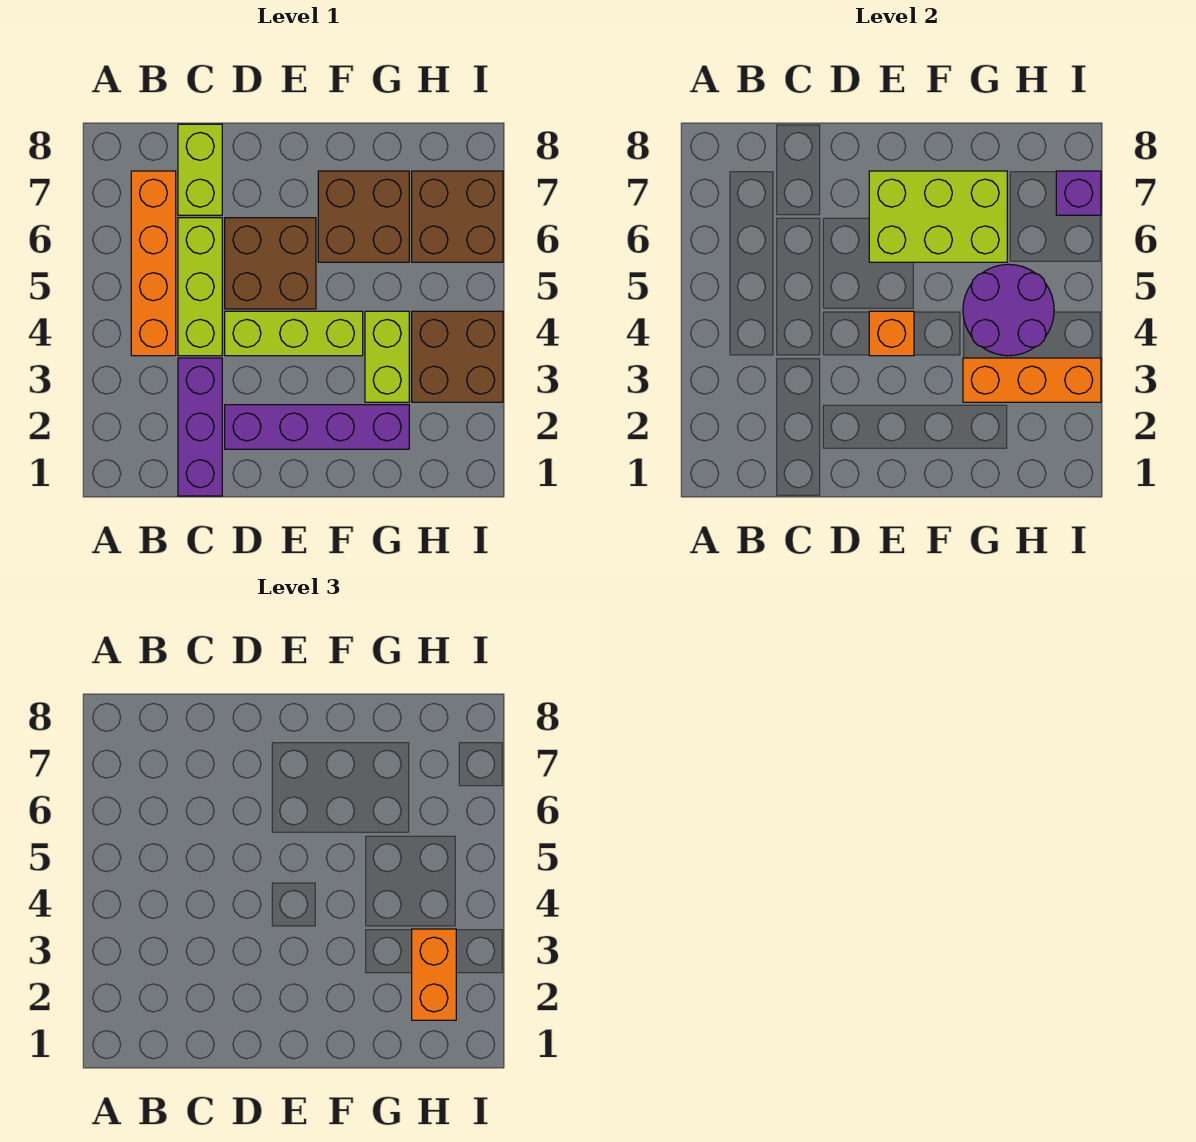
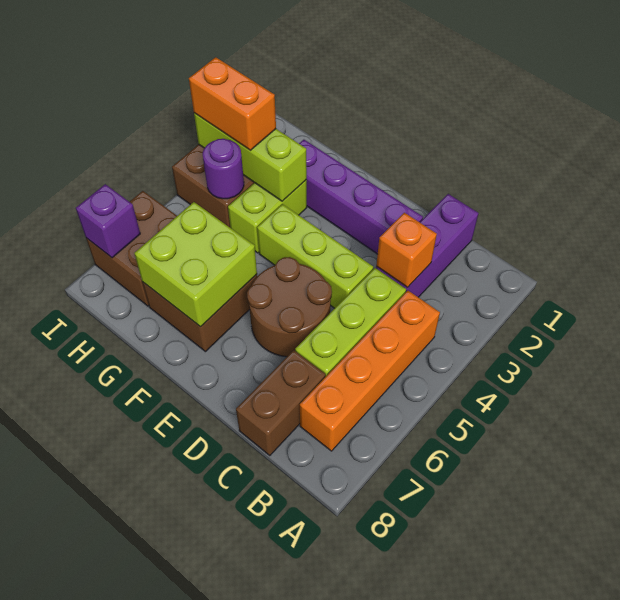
lime brick C7:C8 level 1 -> brown brick C7:C8 level 1
brown brick D5:E6 level 1 -> brown round brick D5:E6 level 1
orange brick E4 level 2 -> orange brick C3 level 2
lime brick E6:G7 level 2 -> lime brick F6:G7 level 2
orange brick G3:I3 level 2 -> lime brick G3:I3 level 2
purple round brick G4:H5 level 2 -> purple round brick H4 level 2
orange brick H2:H3 level 3 -> orange brick H3:I3 level 3

